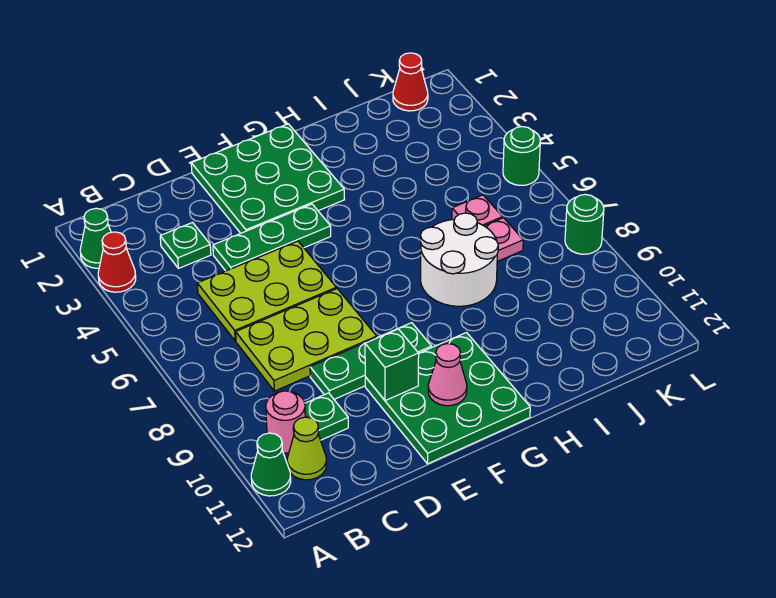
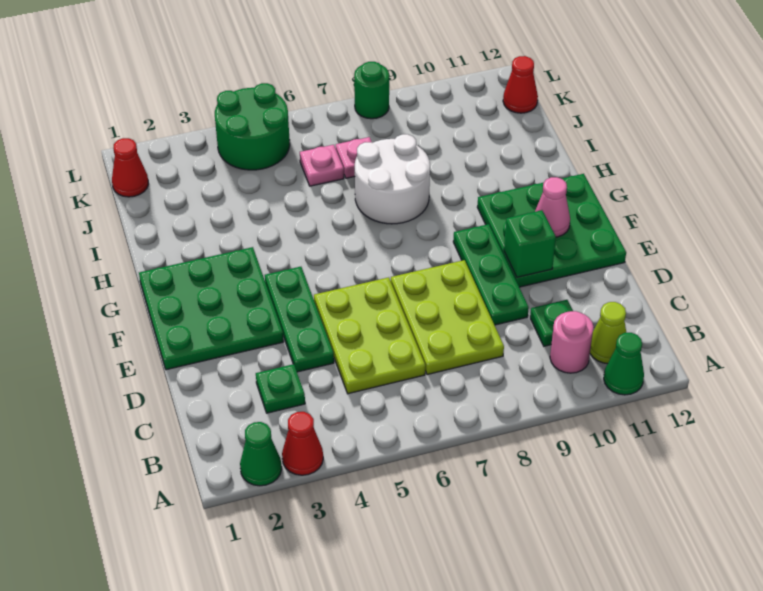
none -> red cone K12 level 1
green round brick L5 level 1 -> green round brick K4:L5 level 1

